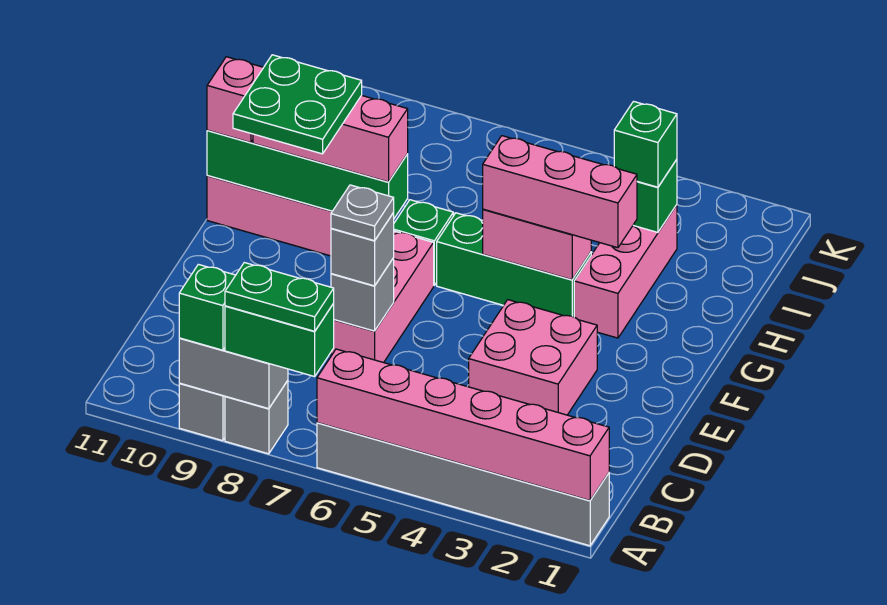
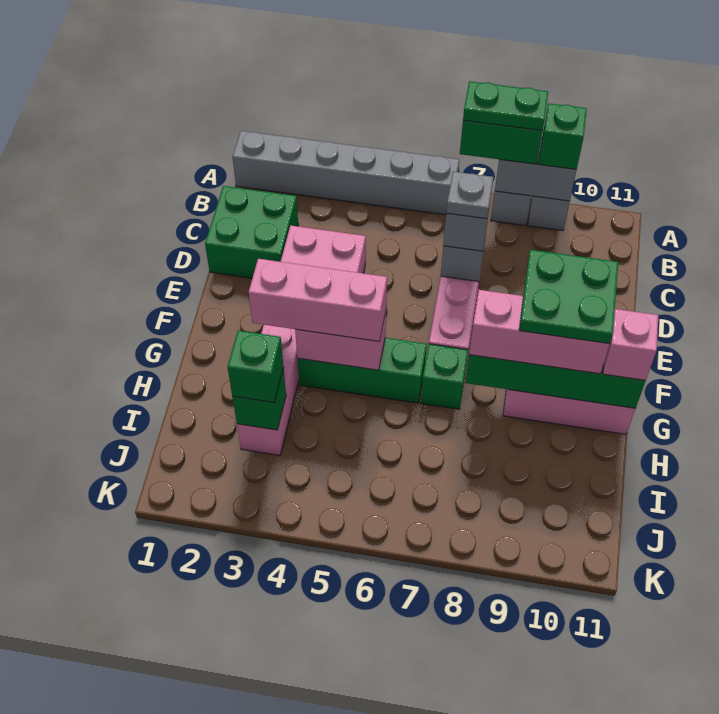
pink brick A1:A6 level 2 -> none
none -> green brick C1:D2 level 1

